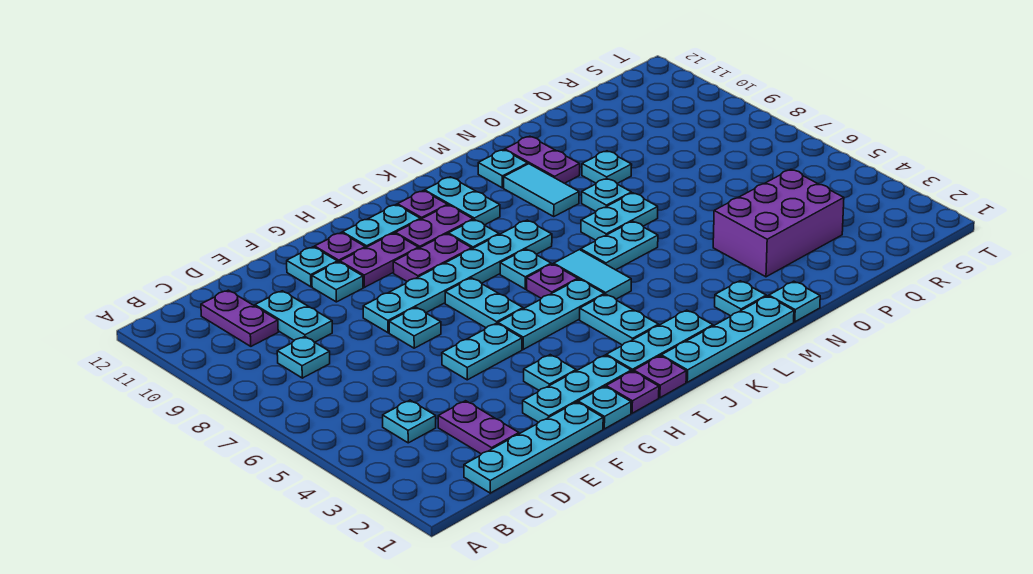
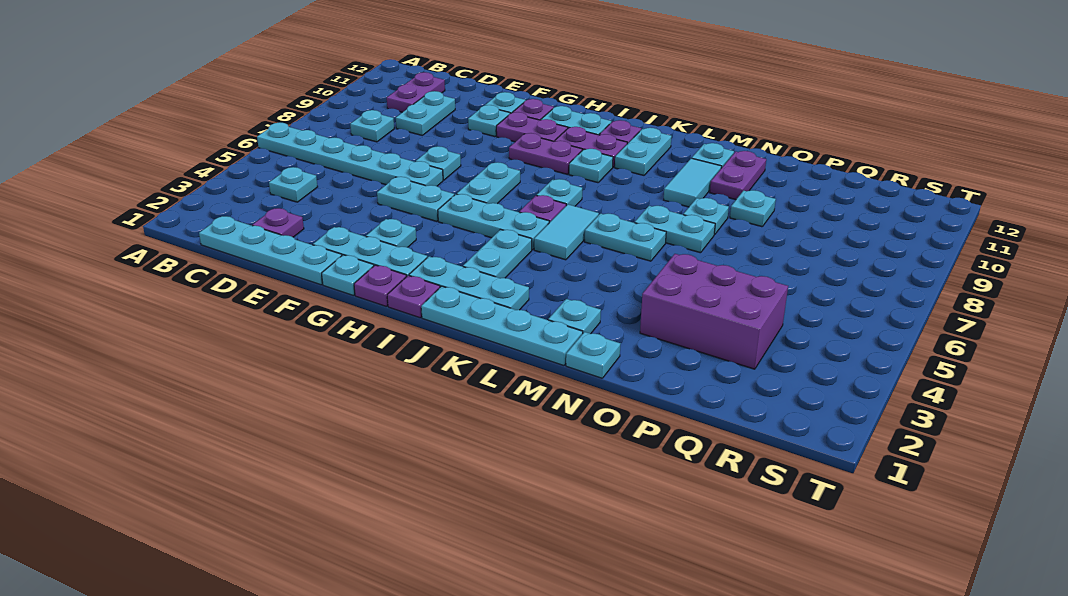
purple plate D2:D3 level 1 -> purple plate D2 level 1
cyan plate F8:K8 level 1 -> cyan plate A6:F6 level 1

